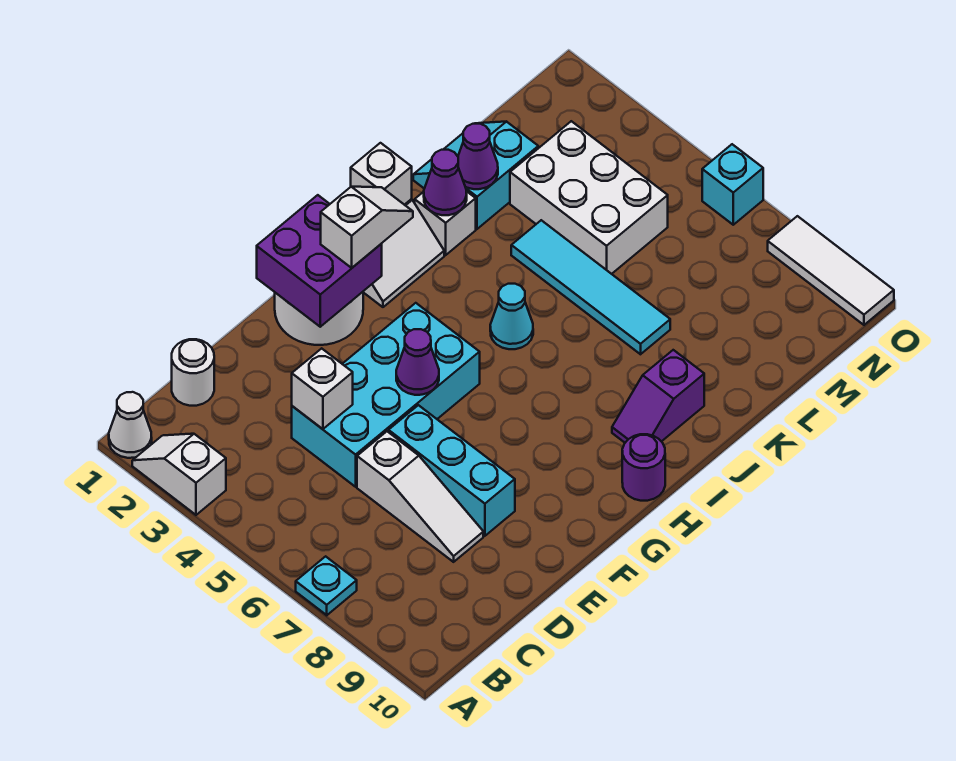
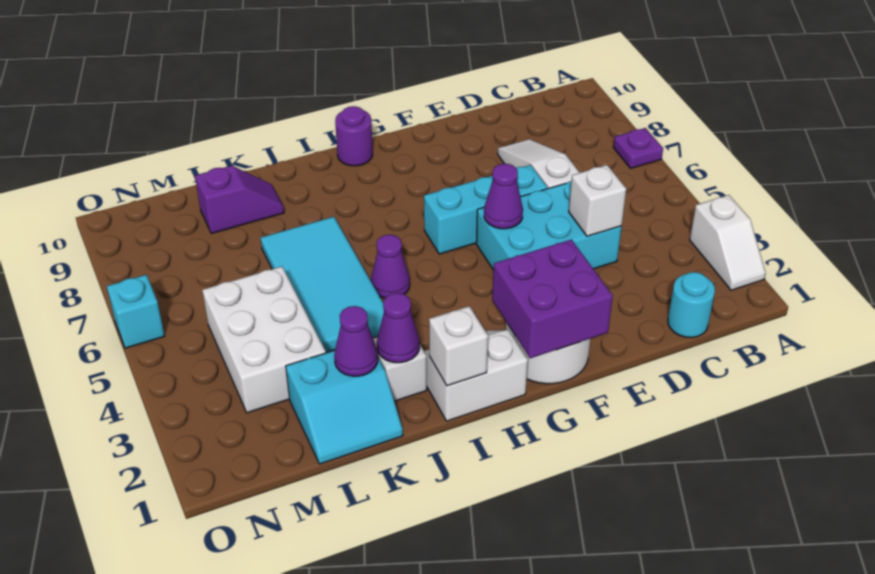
white cone A1 level 1 -> none
cyan plate A7 level 1 -> purple plate A7 level 1
white round brick C1 level 1 -> cyan round brick C1 level 1
cyan brick D4:G5 level 1 -> cyan brick D4:F5 level 1
cyan brick E6:E8 level 1 -> cyan brick E6:G6 level 1
white slope G2:H2 level 3 top G -> none
cyan cone I5 level 1 -> purple cone I5 level 1
purple slope I9:J9 level 1 top J -> purple slope K9:L9 level 1 top L
cyan tile K4:K7 level 1 -> cyan tile J4:K7 level 1
white tile O8:O10 level 1 -> none

